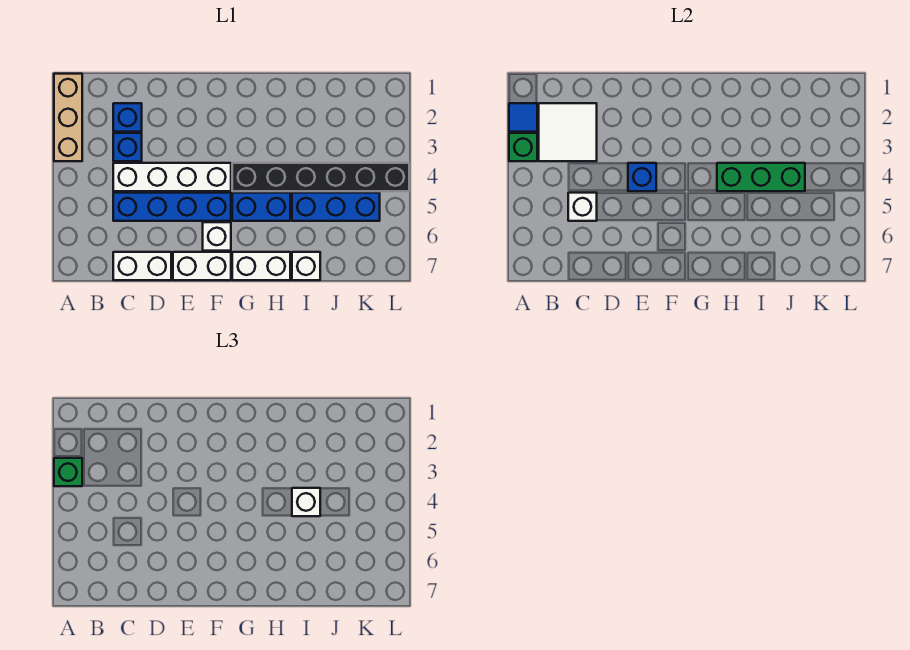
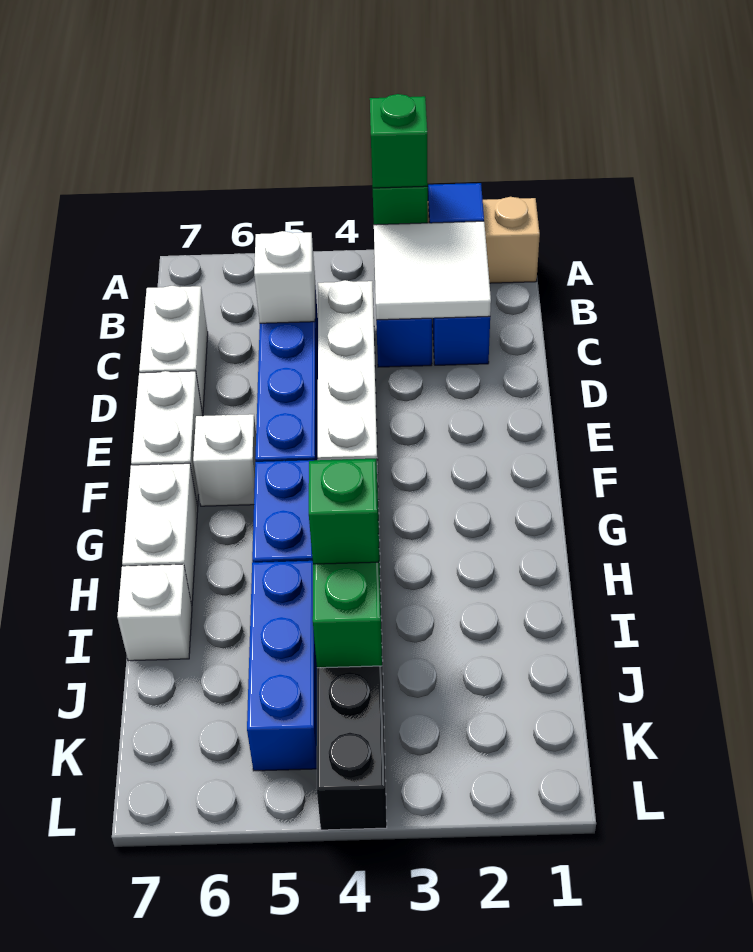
blue brick E4 level 2 -> none
white brick I4 level 3 -> green brick I4 level 3

